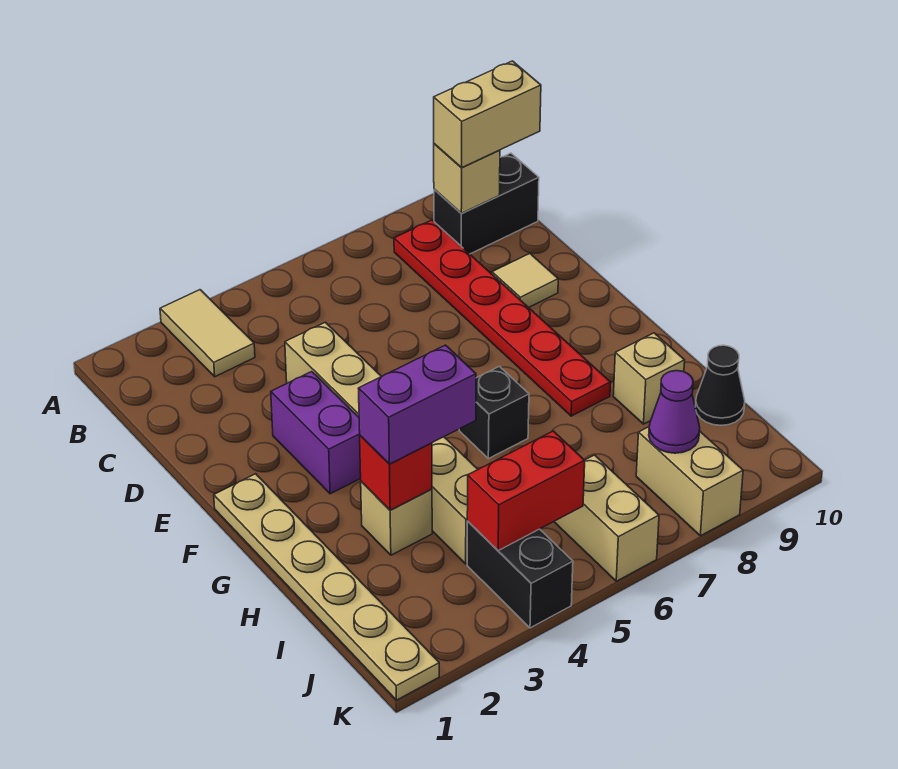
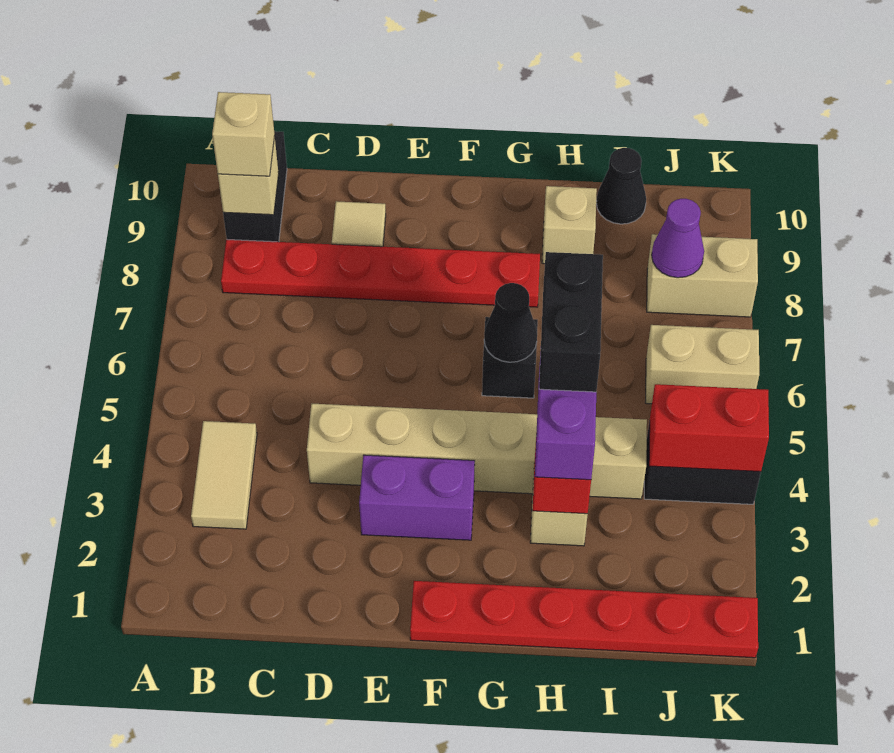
tan tile A3:B3 level 1 -> tan tile B3:B4 level 1
tan brick B9:B10 level 3 -> tan brick B9 level 3
tan plate F1:K1 level 1 -> red plate F1:K1 level 1
none -> black cone G6 level 2
none -> black brick H4:H5 level 4
red brick J4:J5 level 2 -> red brick J4:K4 level 2

